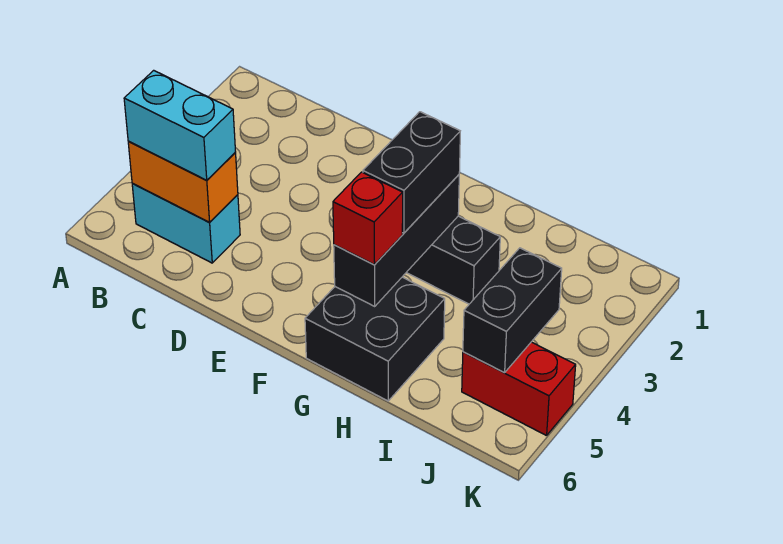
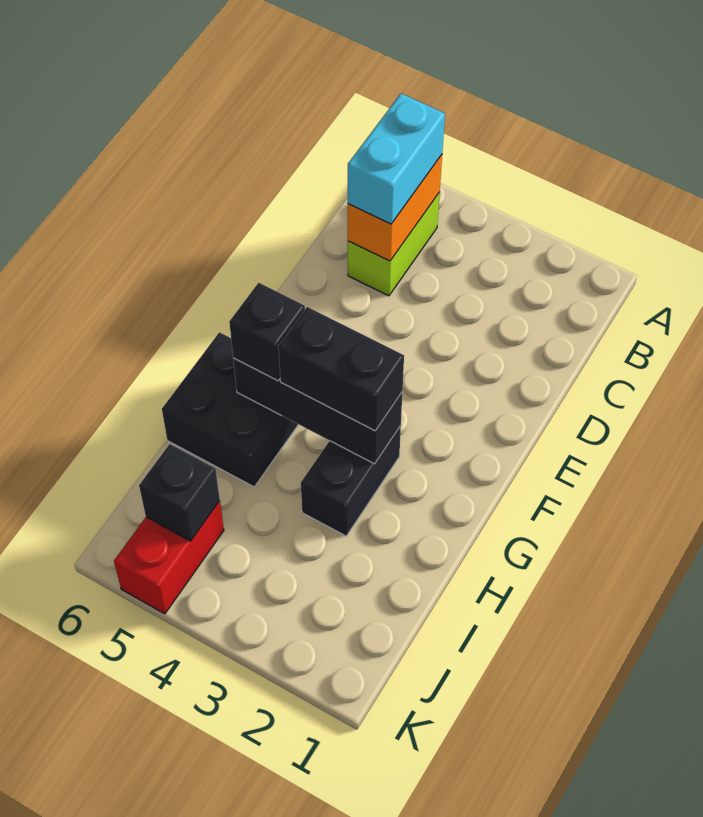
cyan brick B5:C5 level 1 -> lime brick B5:C5 level 1
red brick G5 level 3 -> black brick G5 level 3
black brick J4:J5 level 2 -> black brick J5 level 2

